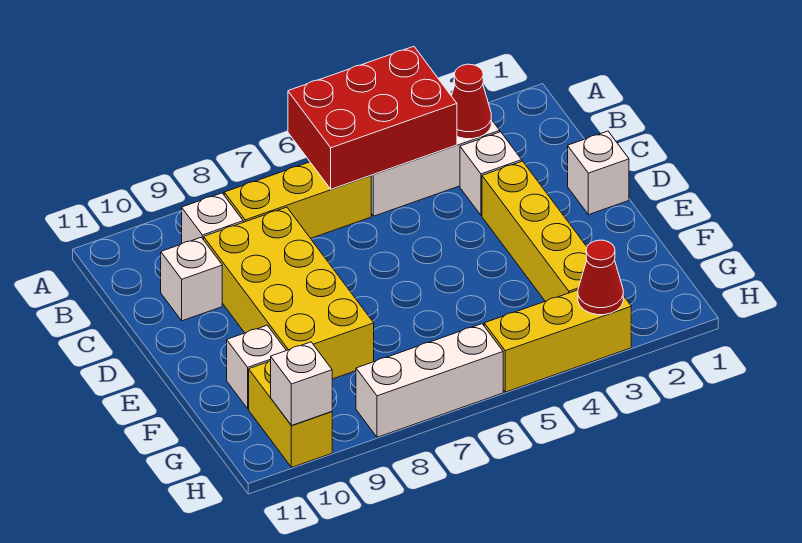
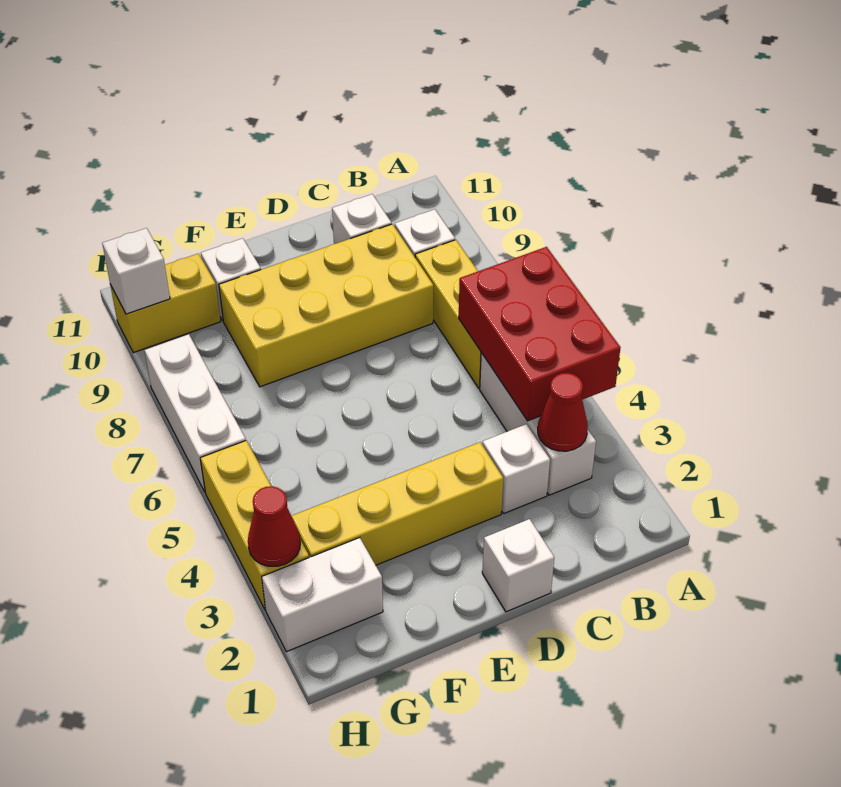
none -> white brick G2:H2 level 1

